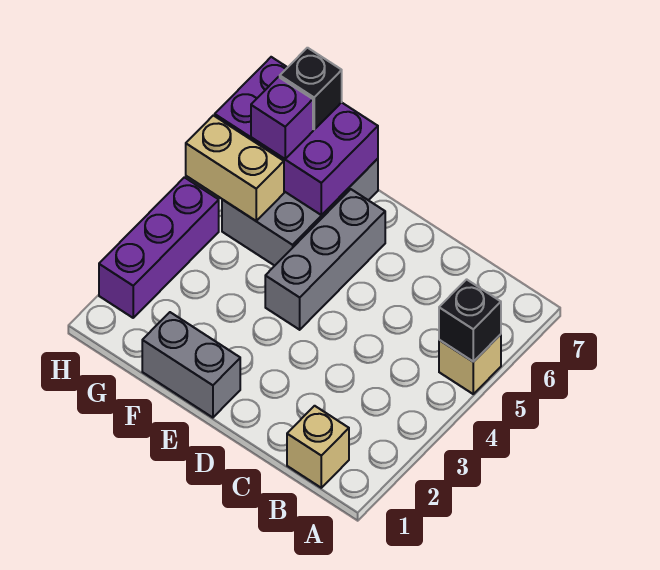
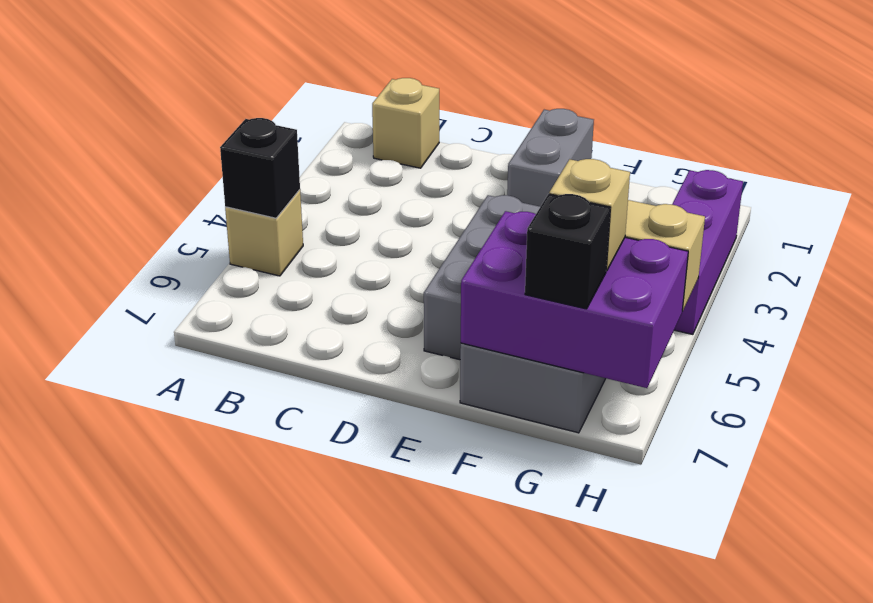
grey brick E1:F1 level 1 -> grey brick E1:E2 level 1
purple brick G6 level 3 -> tan brick G6 level 3

